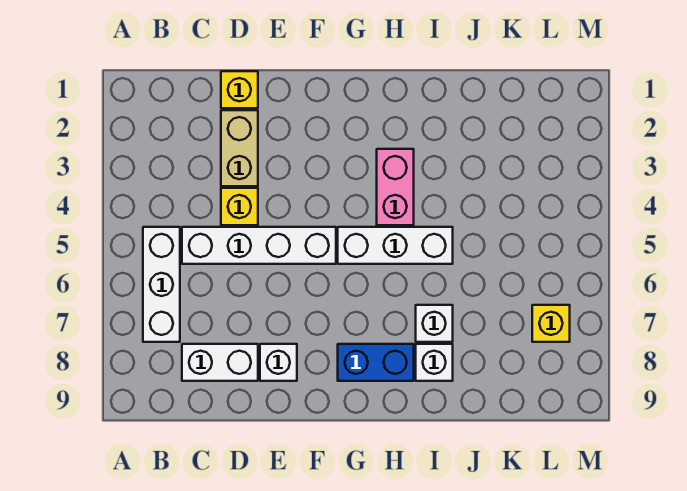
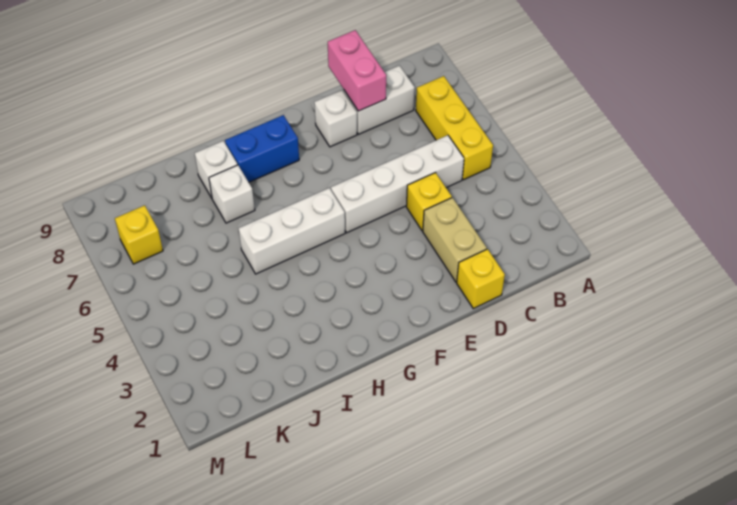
white brick B5:B7 level 1 -> yellow brick B5:B7 level 1
pink brick H3:H4 level 1 -> pink brick D8:D9 level 2

